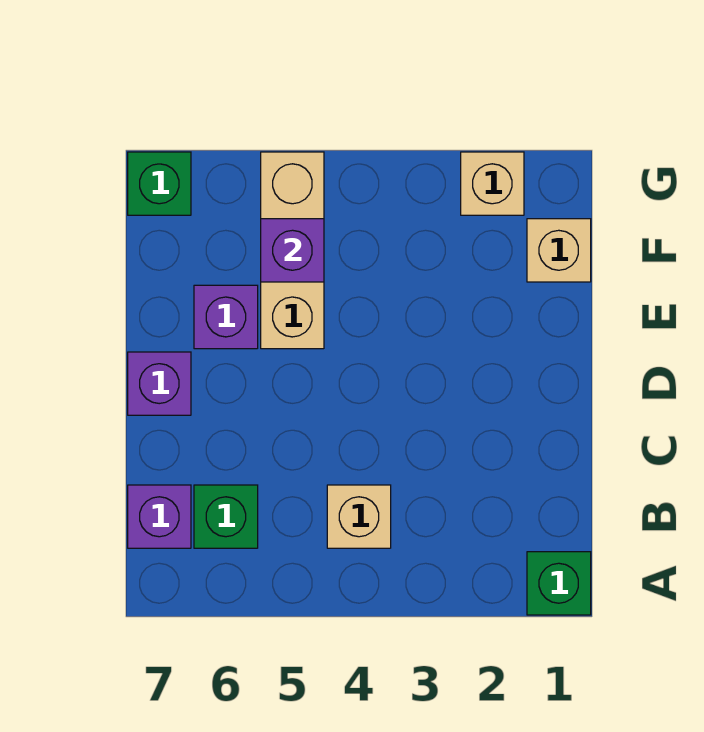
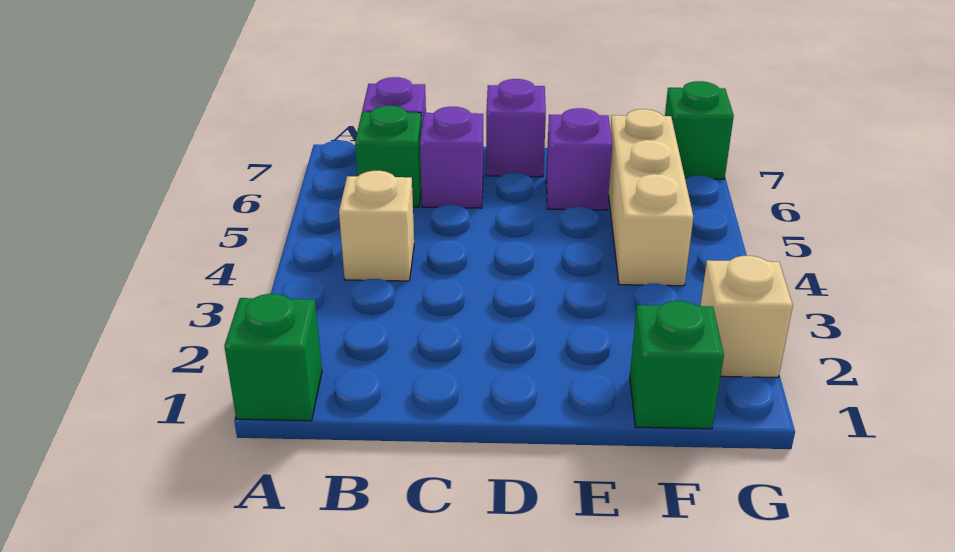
tan brick E5:G5 level 1 -> tan brick F4:F6 level 1
tan brick F1 level 1 -> green brick F1 level 1
purple brick F5 level 2 -> purple brick C6 level 1

